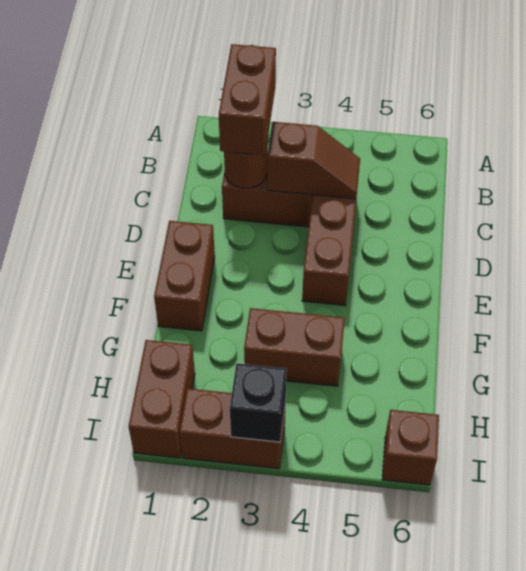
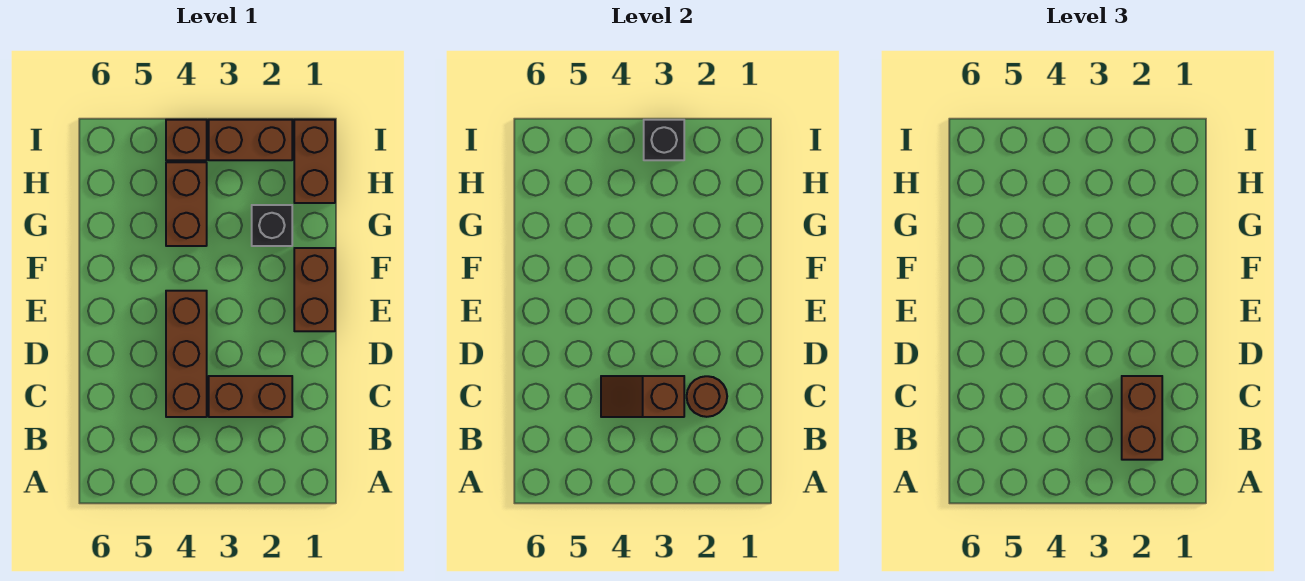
none -> black brick G2 level 1
brown brick G3:G4 level 1 -> brown brick G4:H4 level 1
brown brick I6 level 1 -> brown brick I4 level 1

